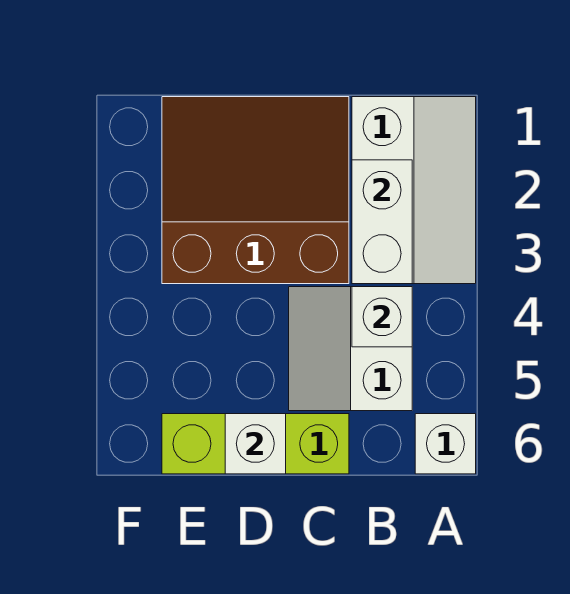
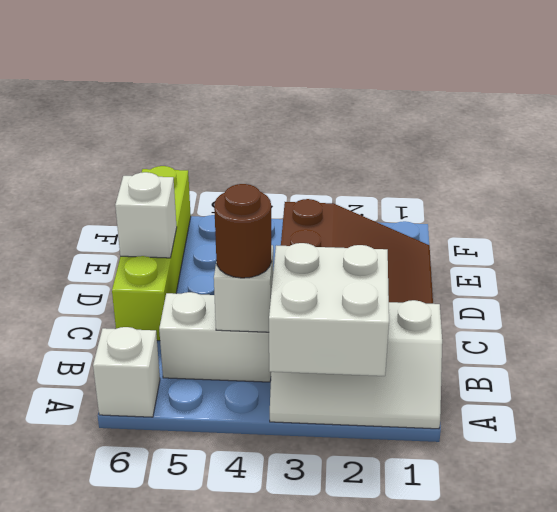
white brick B2:B3 level 2 -> white brick A2:B3 level 2
none -> brown round brick B4 level 3
lime brick C6:E6 level 1 -> lime brick C6:F6 level 1

